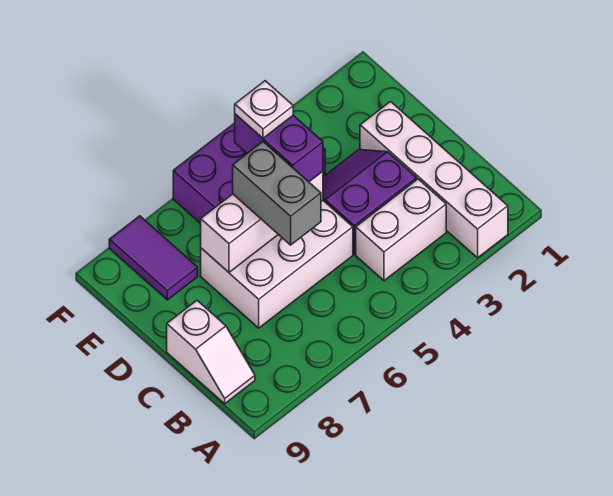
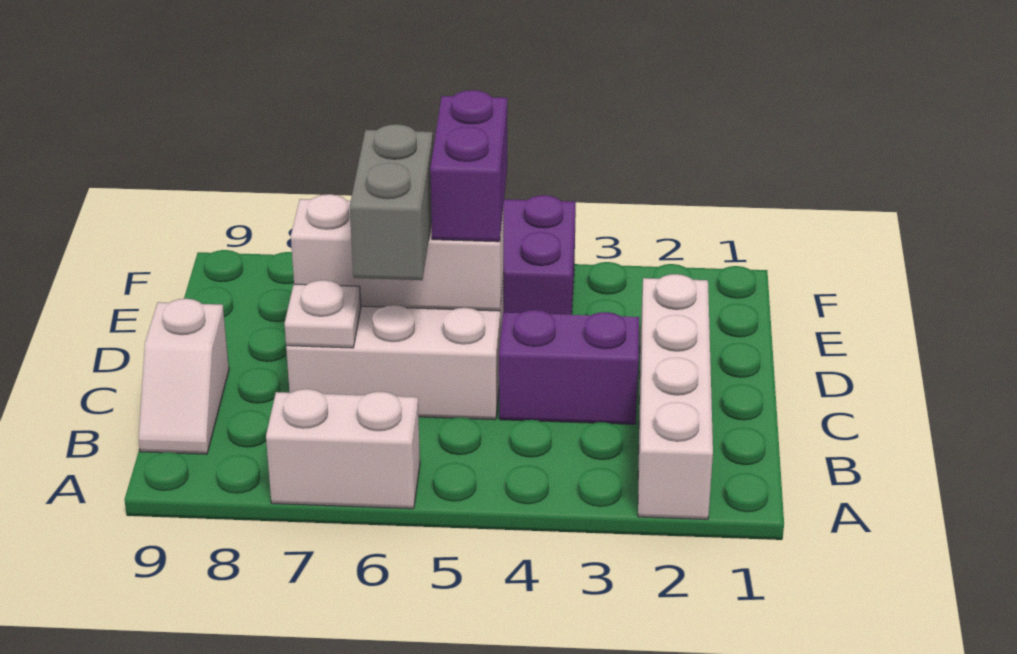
white brick B3:B4 level 1 -> white brick A6:A7 level 1
white plate E5 level 4 -> white plate C7 level 2
purple tile E8:F8 level 1 -> none

